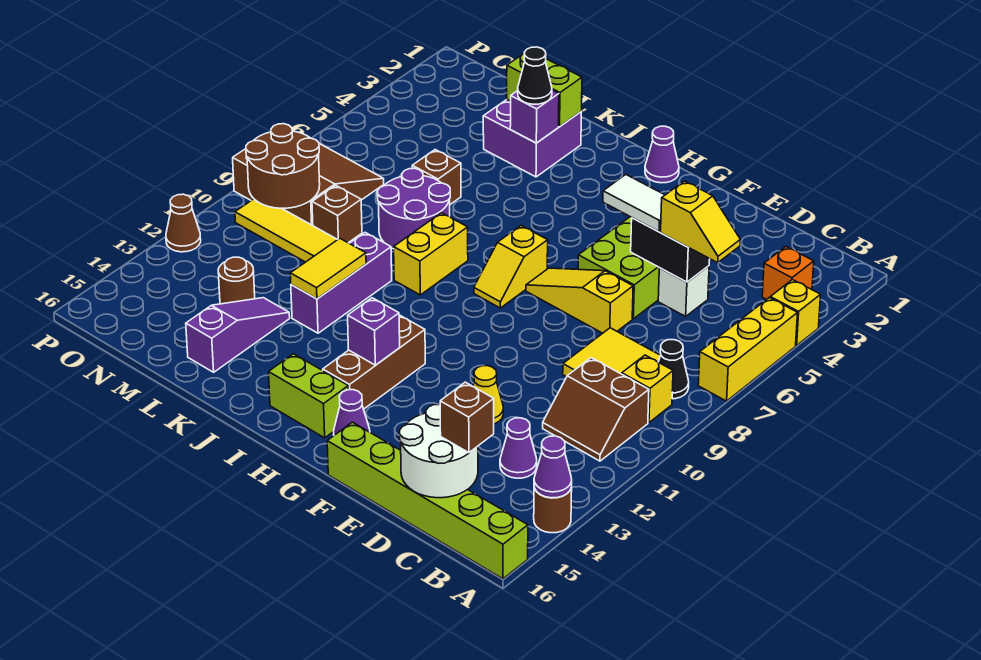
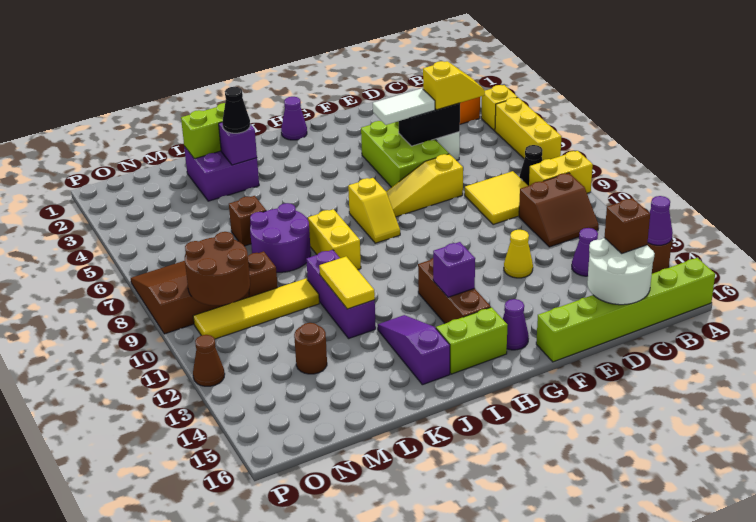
yellow brick B9 level 1 -> yellow brick A9:B9 level 1
purple slope L13:L15 level 1 top 15 -> purple slope J13:J15 level 1 top 15

